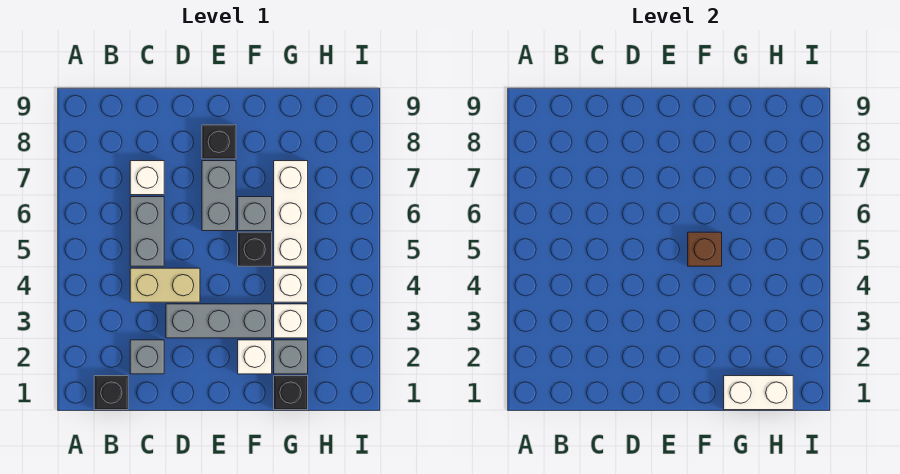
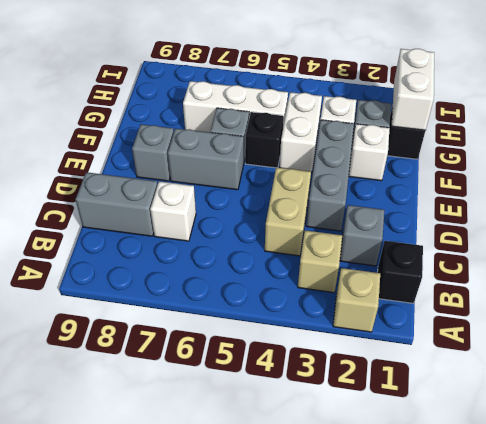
none -> tan brick A2 level 1
none -> tan brick B3 level 1
grey brick C5:C6 level 1 -> grey brick C8:C9 level 1
black brick E8 level 1 -> grey brick E8 level 1
brown brick F5 level 2 -> none
white brick G4 level 1 -> white brick F4:G4 level 1

